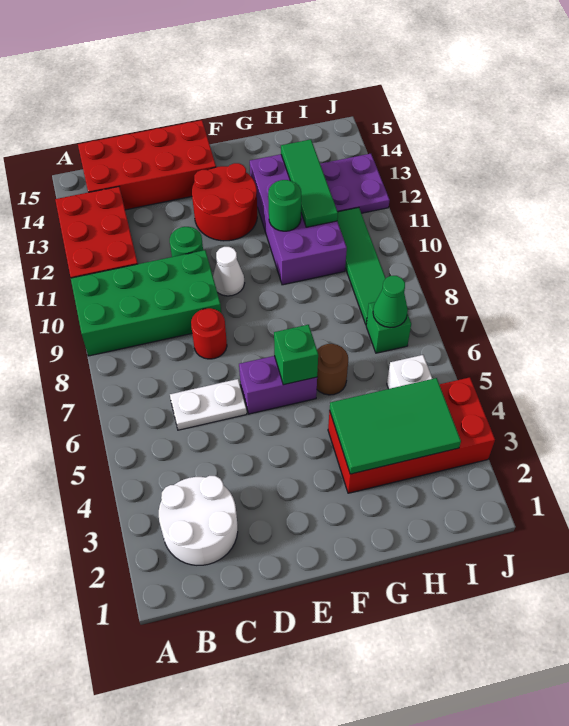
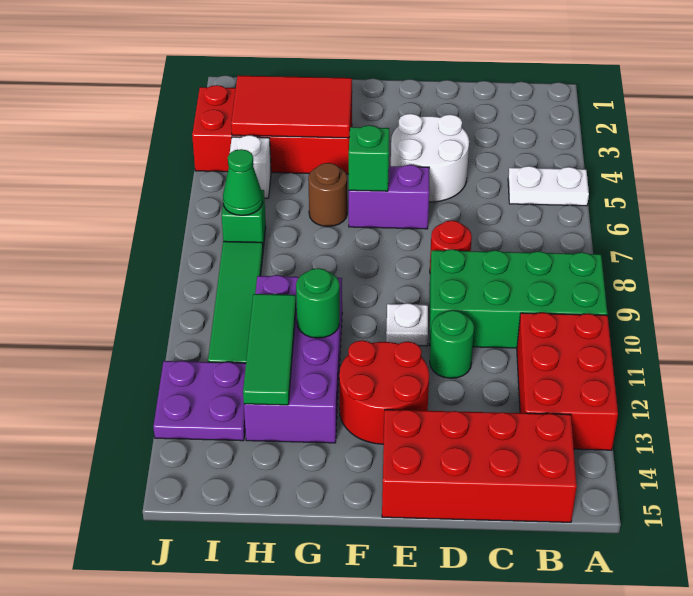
white round brick B2:C3 level 1 -> white round brick D4:E5 level 1
white plate C6:D6 level 1 -> white plate A5:B5 level 1
white cone E10 level 1 -> white plate E10 level 1
green tile G3:I4 level 2 -> red tile G3:I4 level 2

